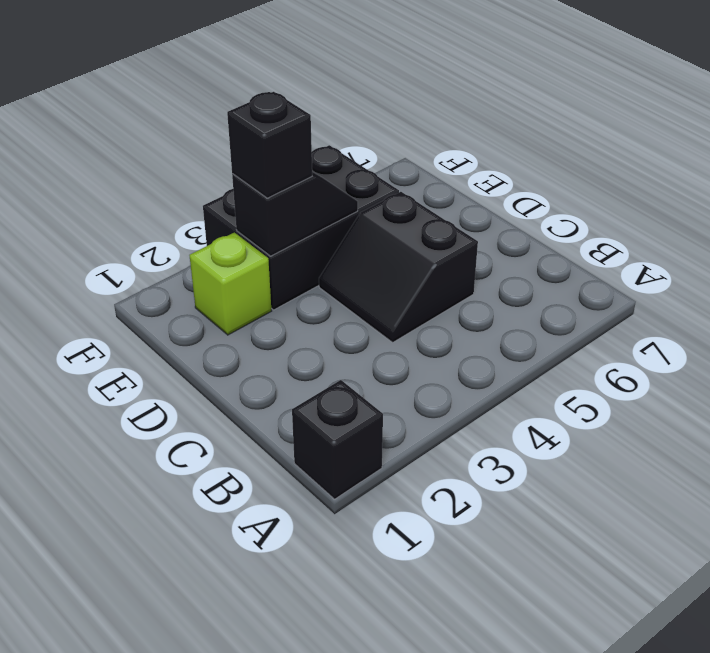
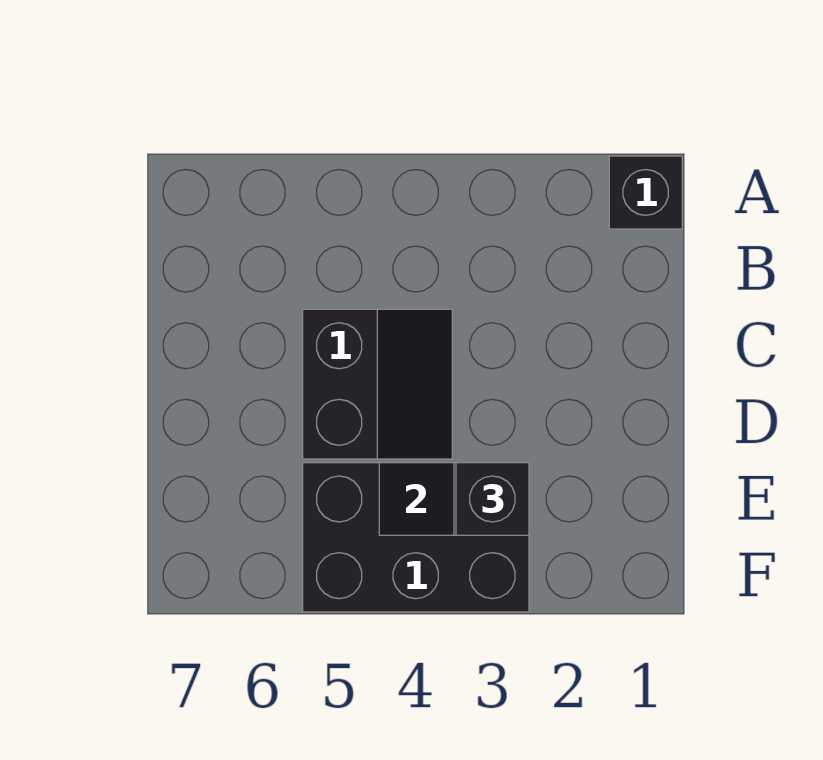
lime brick E2 level 1 -> none

